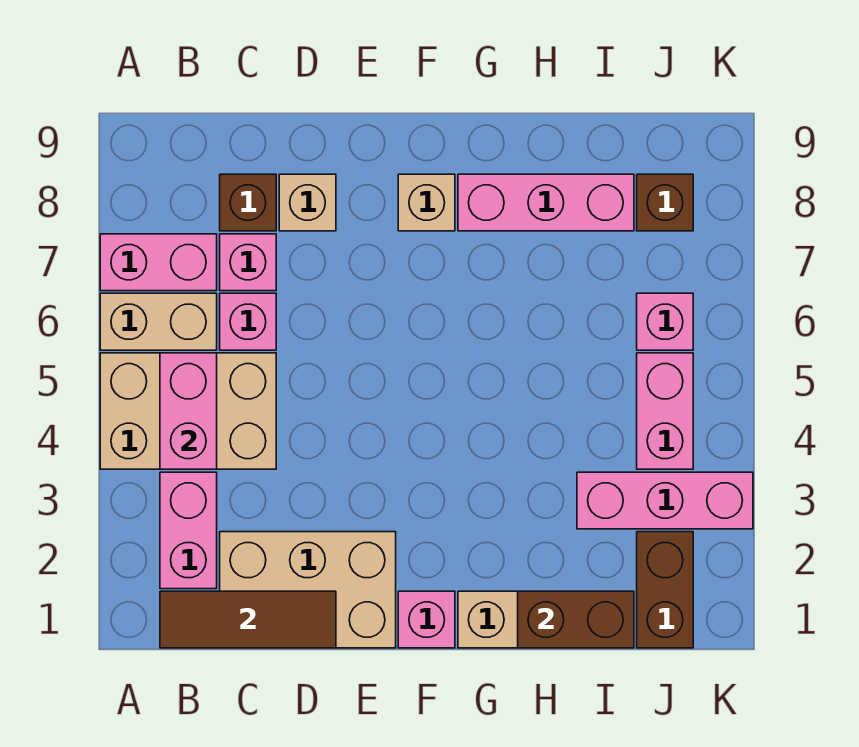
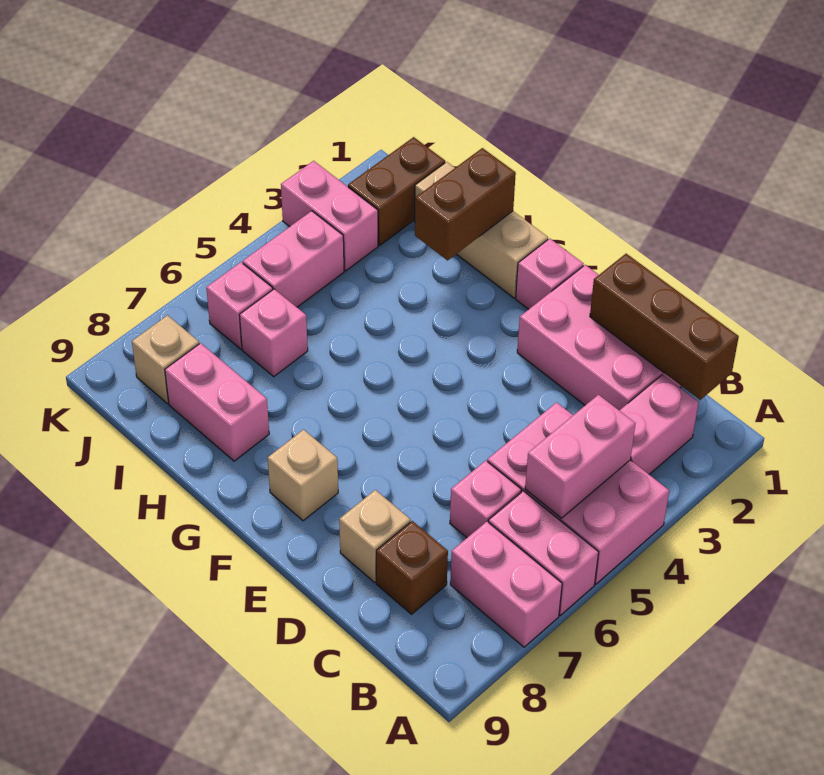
tan brick A4:C5 level 1 -> pink brick A4:C5 level 1
tan brick A6:B6 level 1 -> pink brick A6:B6 level 1
brown tile B1:D1 level 2 -> brown brick B1:D1 level 2
tan brick C1:E2 level 1 -> pink brick C1:E2 level 1
pink brick C7 level 1 -> pink brick I6 level 1
pink brick G8:I8 level 1 -> pink brick H8:I8 level 1
brown brick H1:I1 level 2 -> brown brick H1:H2 level 2
pink brick I3:K3 level 1 -> pink brick J3:K3 level 1
brown brick J8 level 1 -> tan brick J8 level 1

